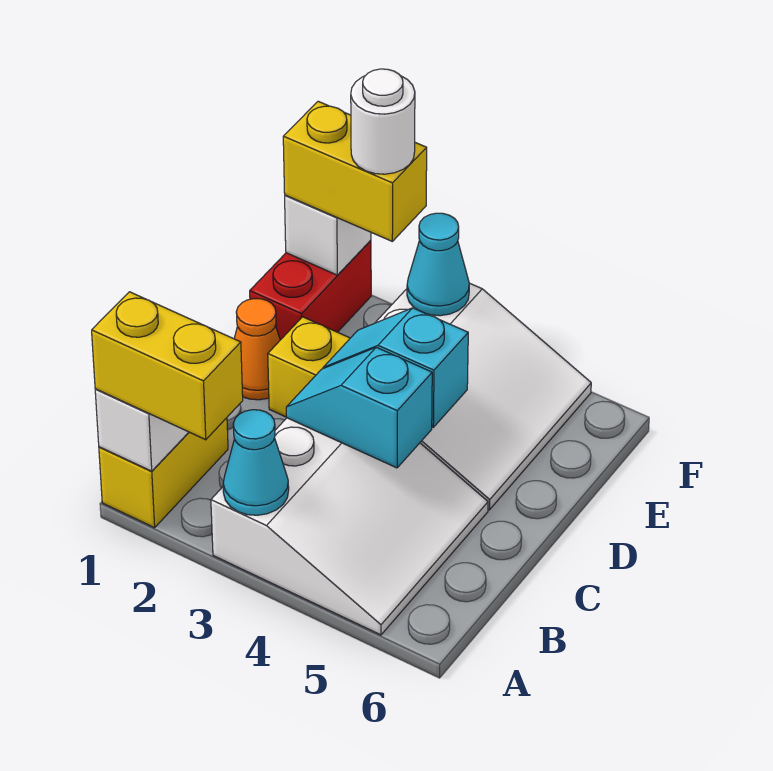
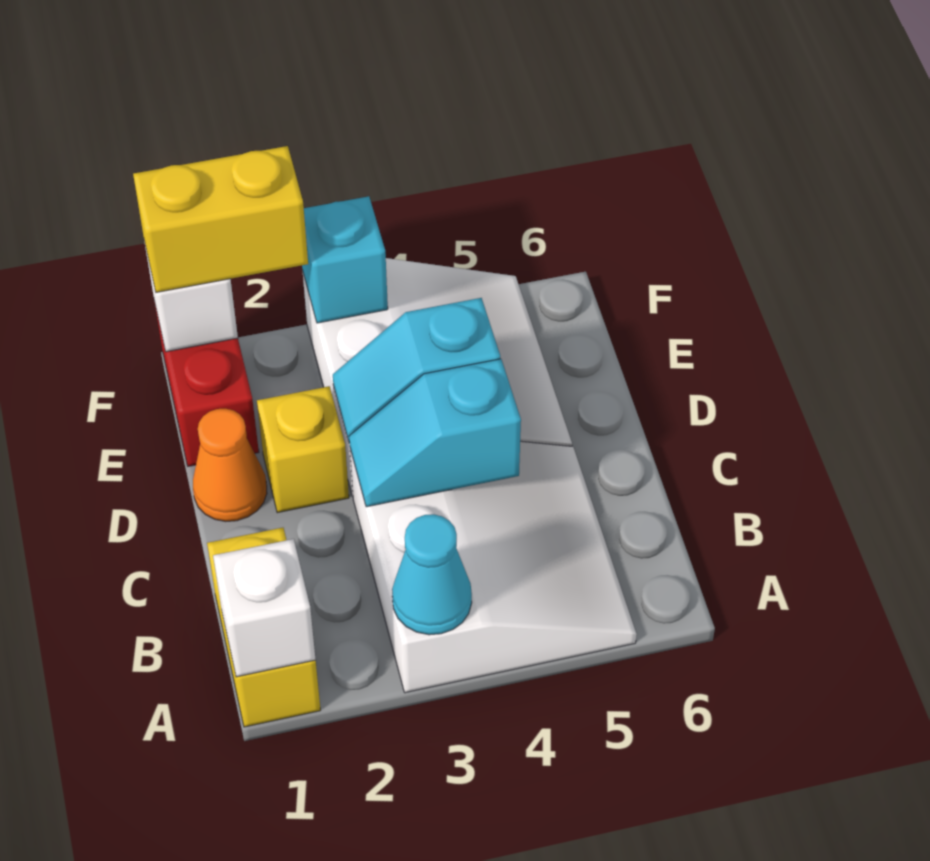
yellow brick A1:A2 level 3 -> none
white round brick F2 level 4 -> none
cyan cone F3 level 2 -> cyan brick F3 level 2

